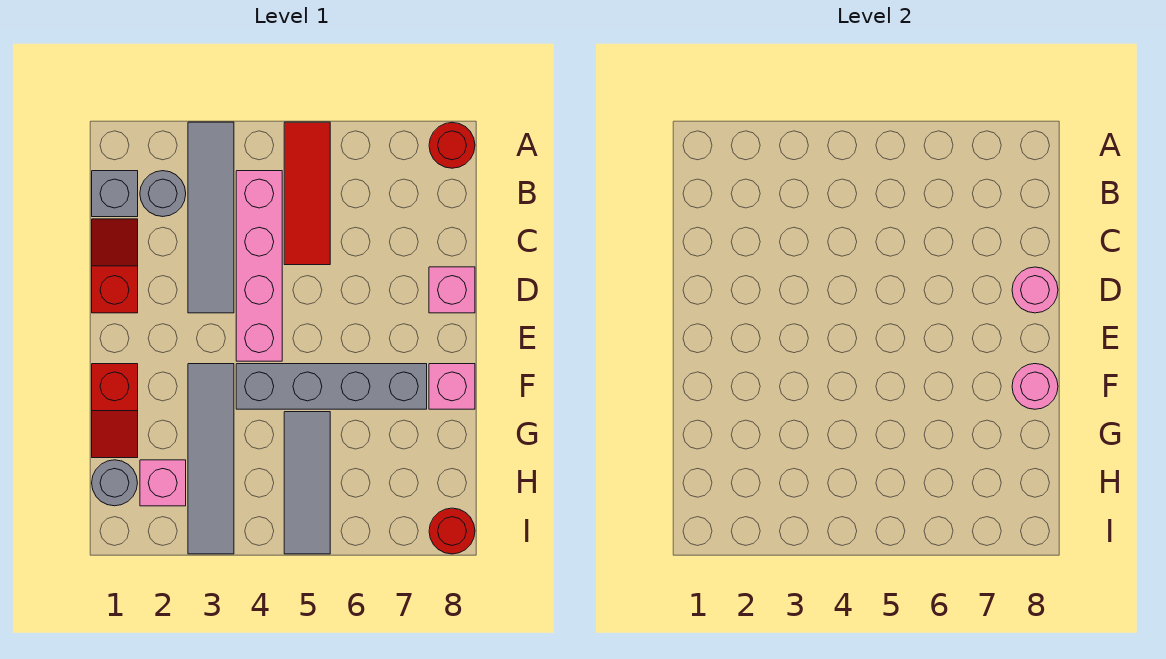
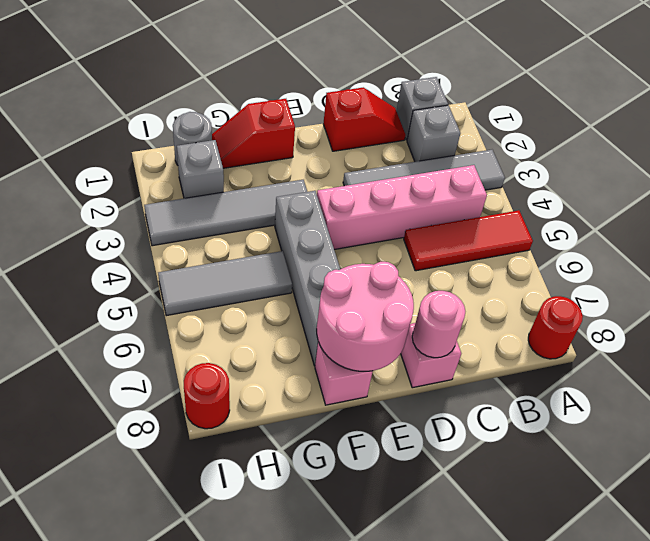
grey round brick B2 level 1 -> grey brick B2 level 1
pink round brick F8 level 2 -> pink round brick E7:F8 level 2
pink brick H2 level 1 -> grey brick H2 level 1

